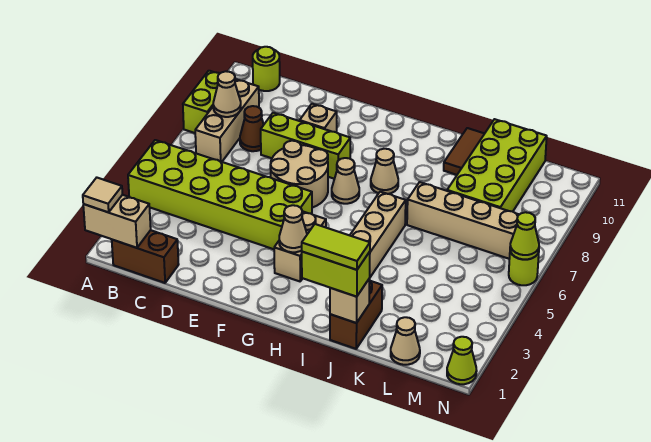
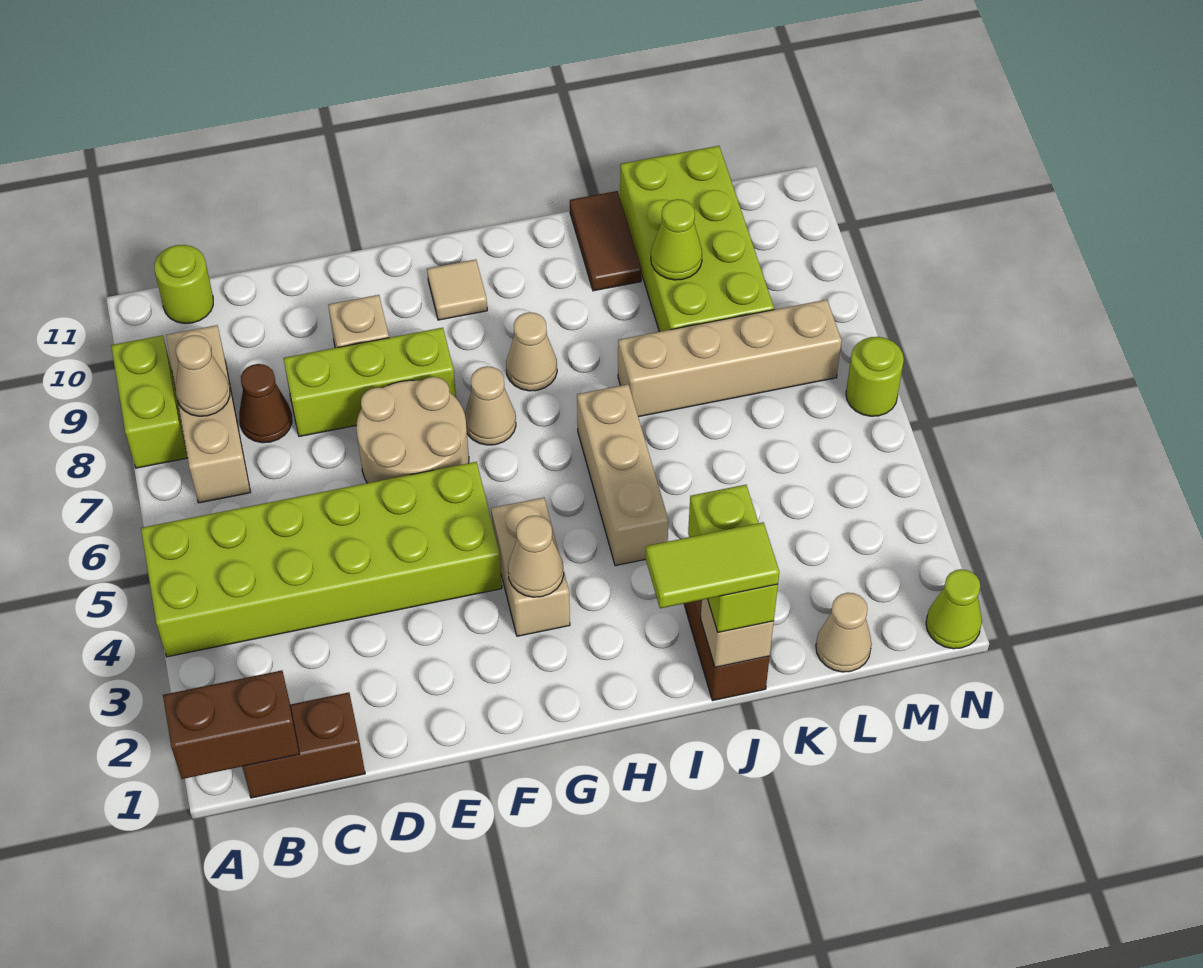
tan brick A1:B1 level 2 -> brown brick A1:B1 level 2
tan tile A1 level 3 -> tan tile G10 level 1
lime brick I1:J1 level 3 -> lime brick J1:J2 level 3
lime cone N6 level 2 -> lime cone K9 level 2

